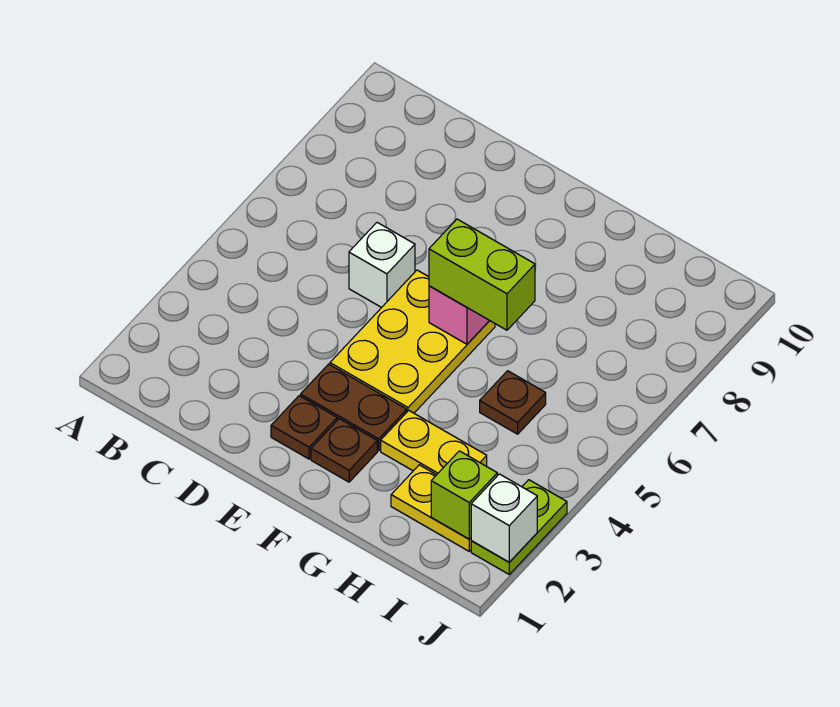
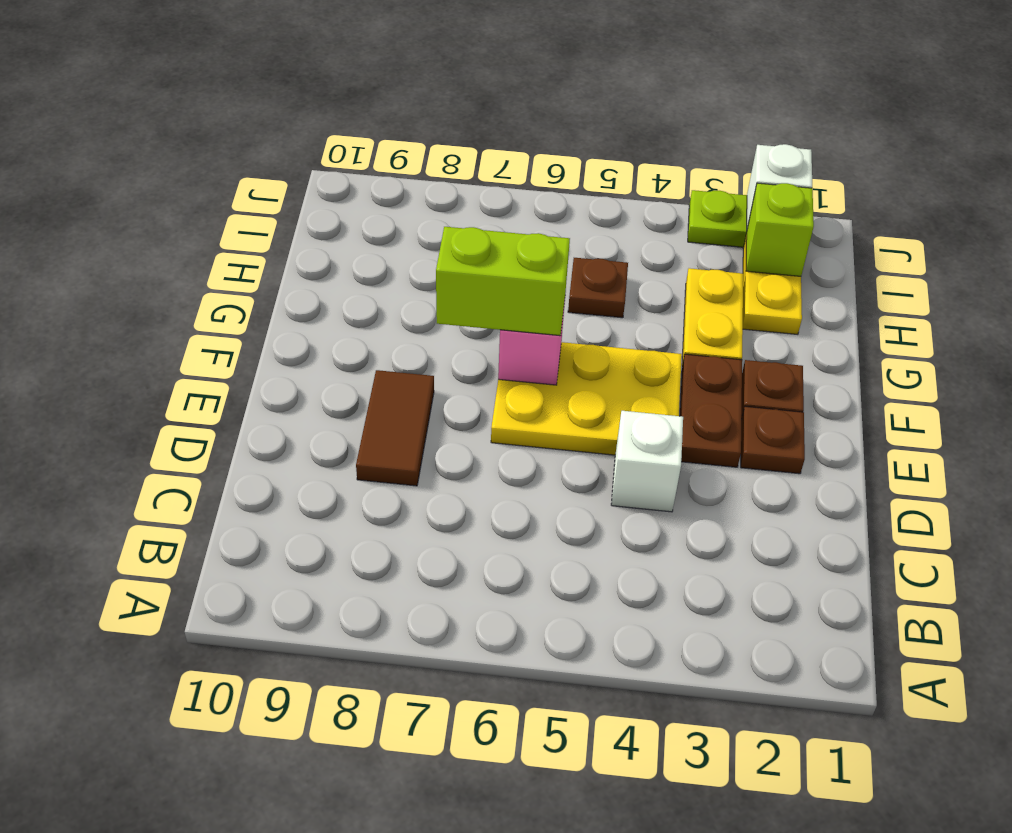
white brick D6 level 1 -> white brick D4 level 1
none -> brown tile D8:E8 level 1
lime brick F6:G6 level 3 -> lime brick F6:F7 level 3

